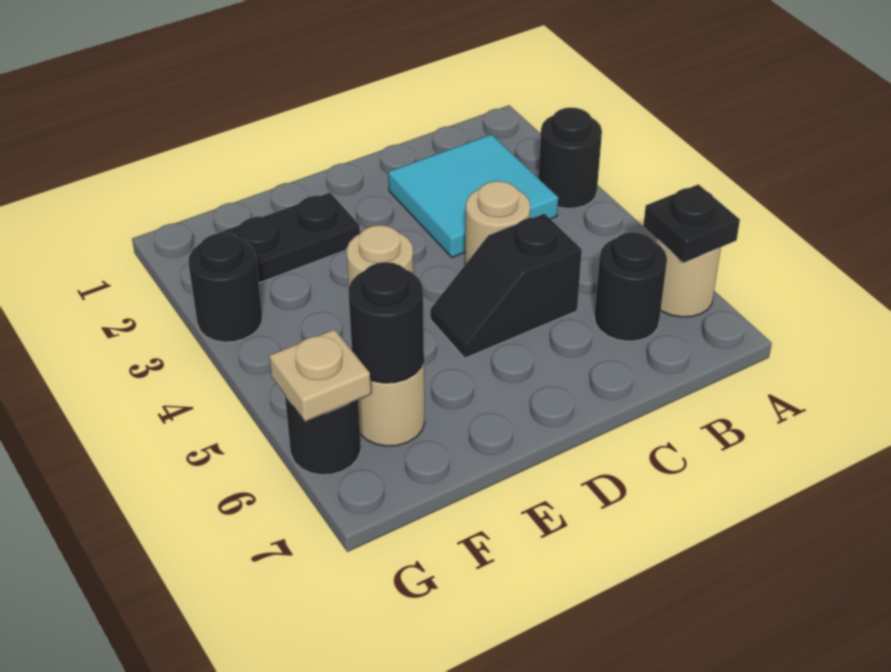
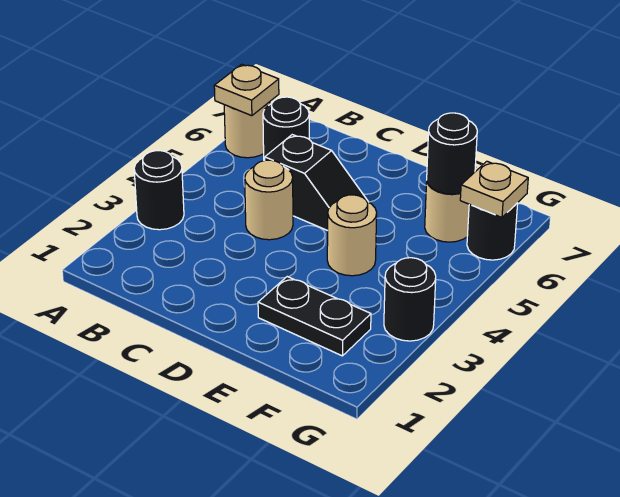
black plate A6 level 2 -> tan plate A6 level 2
cyan tile B2:C3 level 1 -> none

